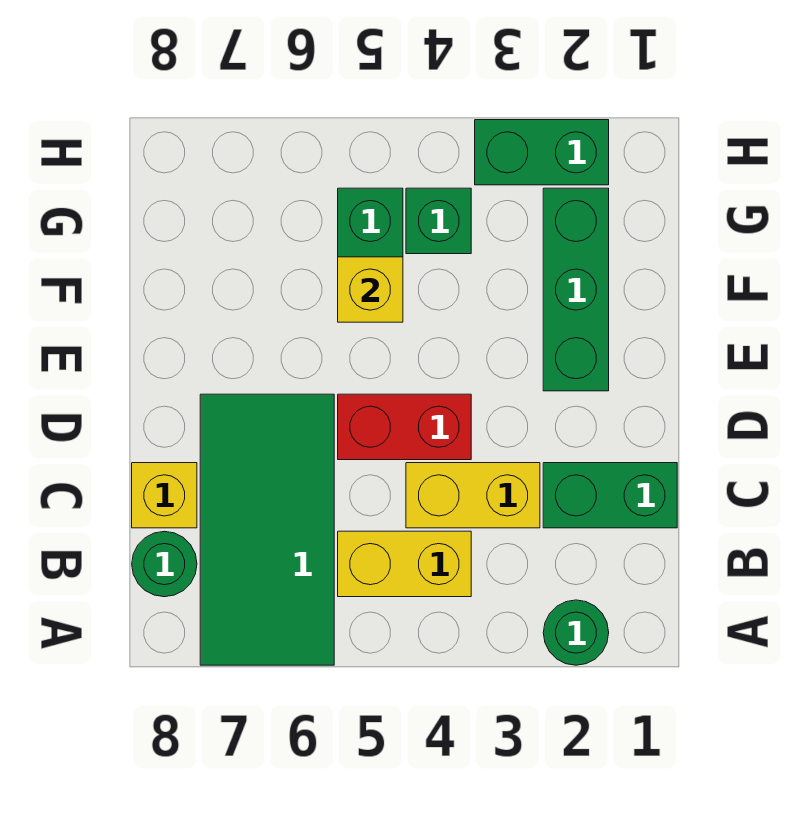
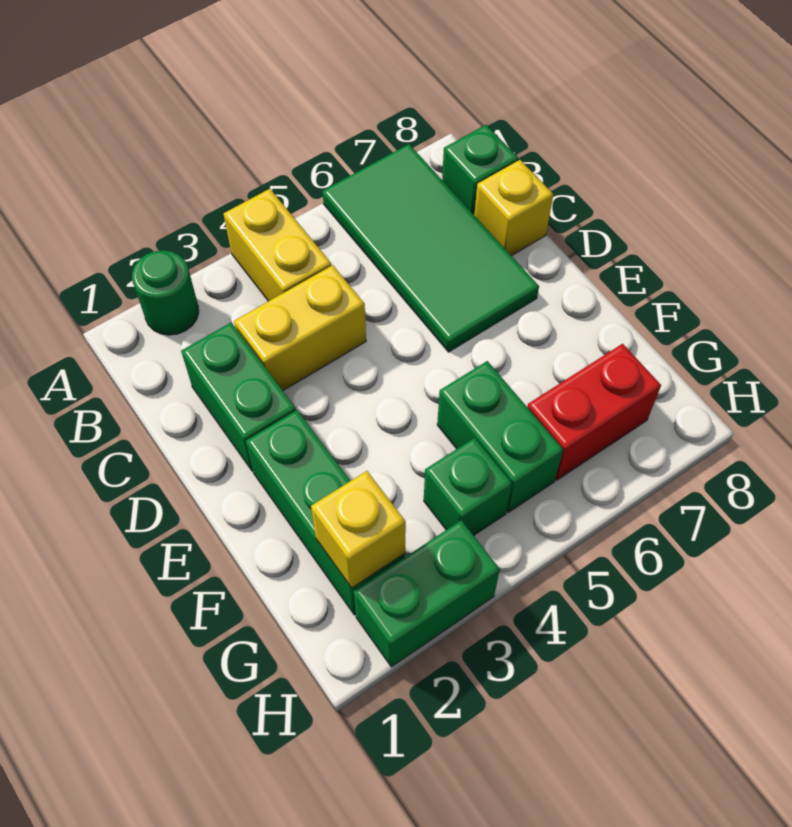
yellow brick B4:B5 level 1 -> yellow brick A4:B4 level 1
green round brick B8 level 1 -> green brick B8 level 1
green brick C1:C2 level 1 -> green brick C2:D2 level 1
red brick D4:D5 level 1 -> red brick G6:G7 level 1
yellow brick F5 level 2 -> yellow brick G2 level 2

